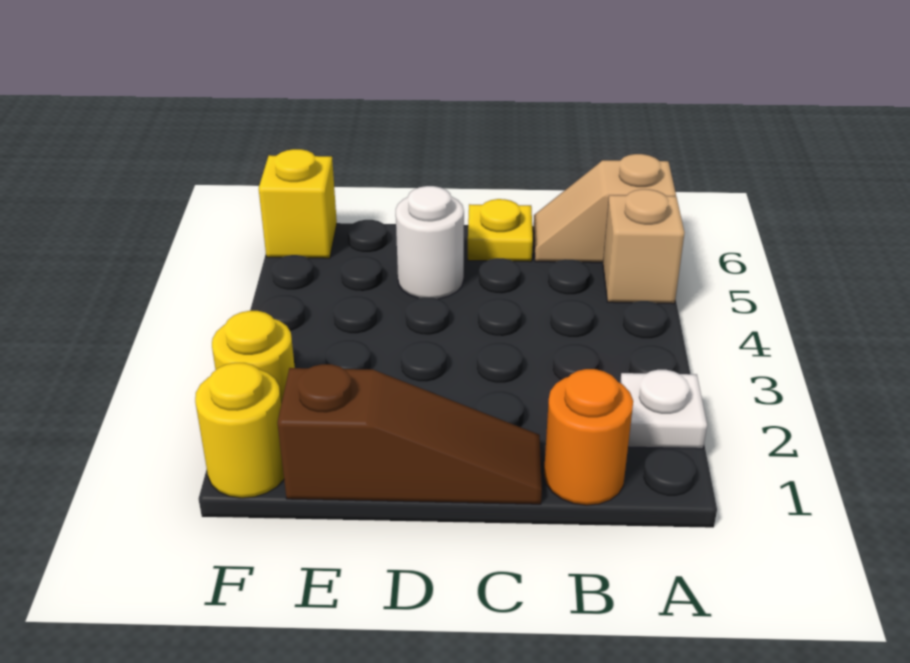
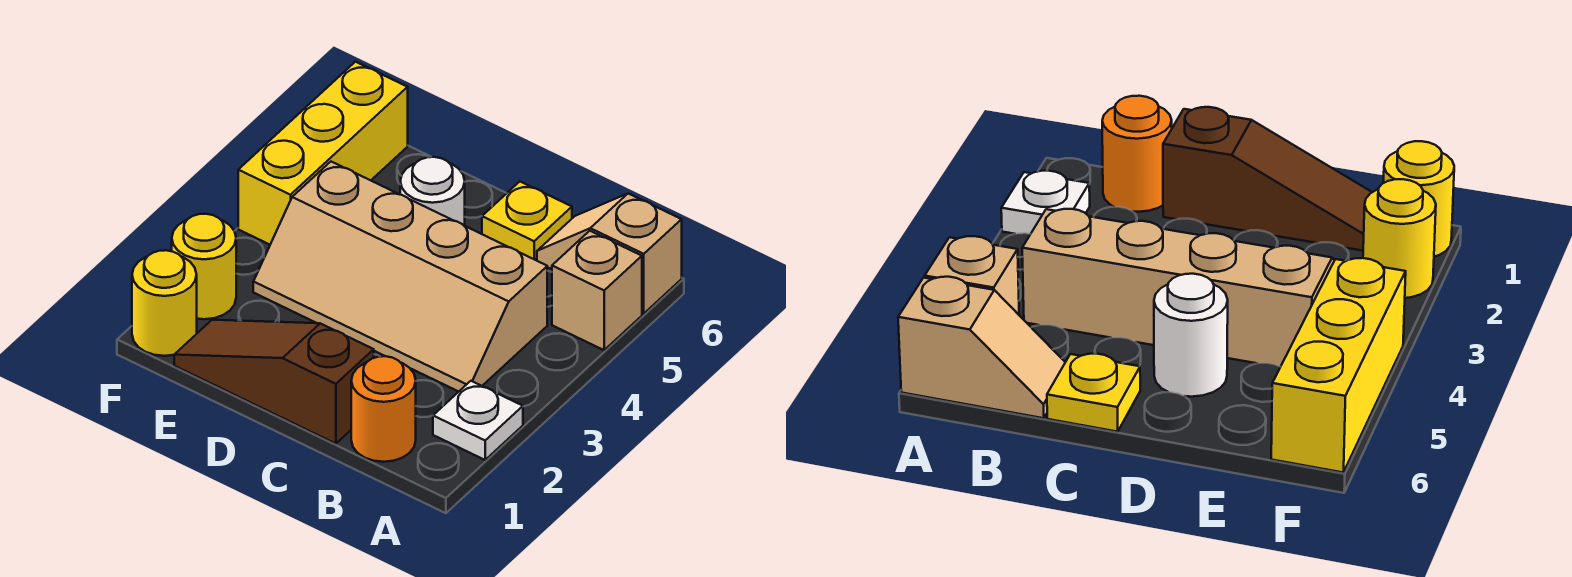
none -> tan slope B3:E4 level 1 top 4
brown slope C1:E1 level 1 top E -> brown slope C1:E1 level 1 top C
yellow brick F6 level 1 -> yellow brick F4:F6 level 1

